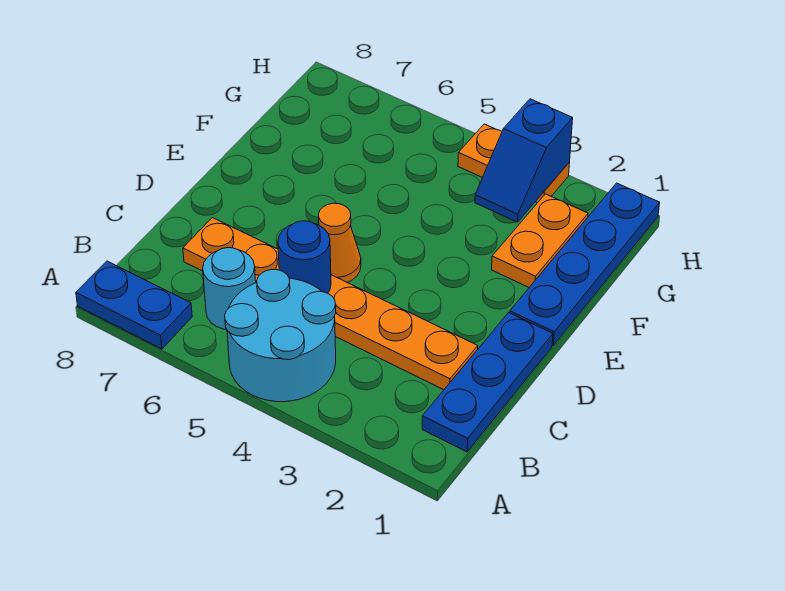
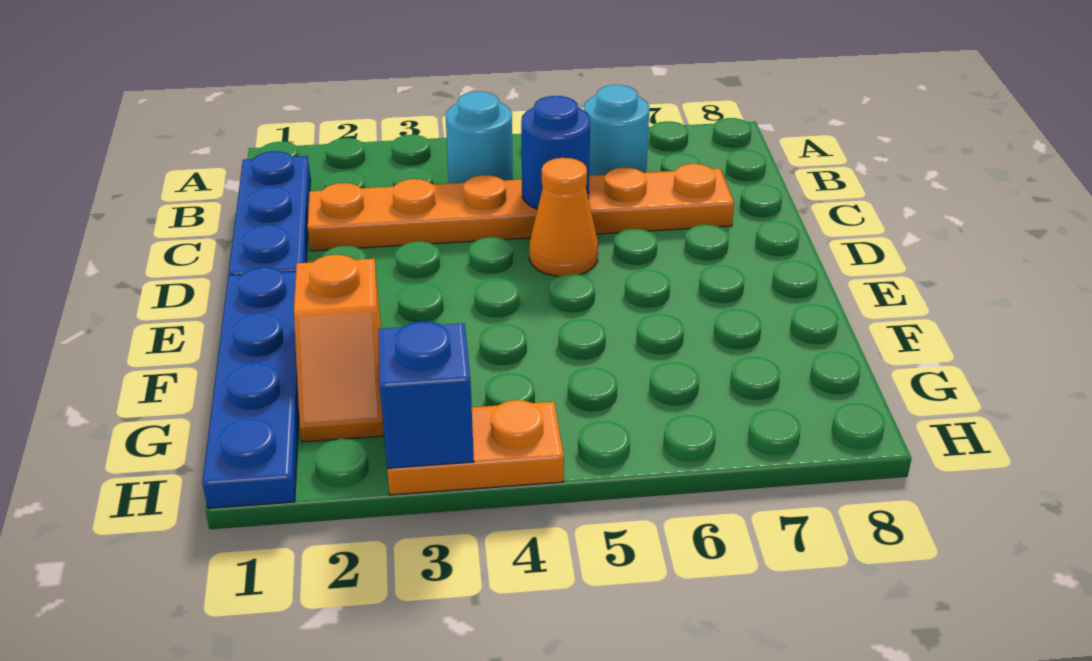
cyan round brick A4:B5 level 1 -> cyan round brick B4 level 1
blue plate A7:A8 level 1 -> none
orange plate F2:G2 level 1 -> orange slope F2:G2 level 1 top F

